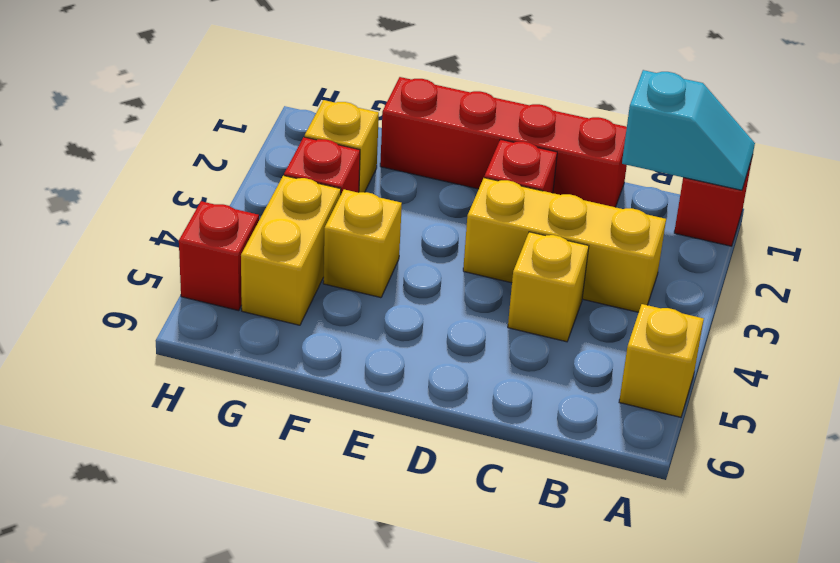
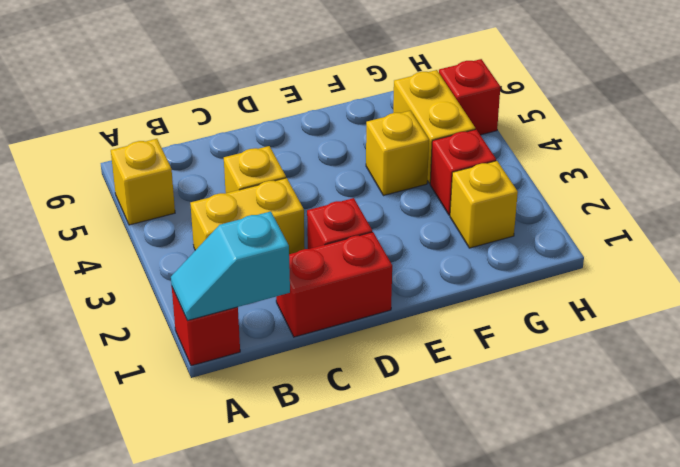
yellow brick B3:D3 level 1 -> yellow brick B3:C3 level 1
red brick C1:F1 level 1 -> red brick C1:D1 level 1

